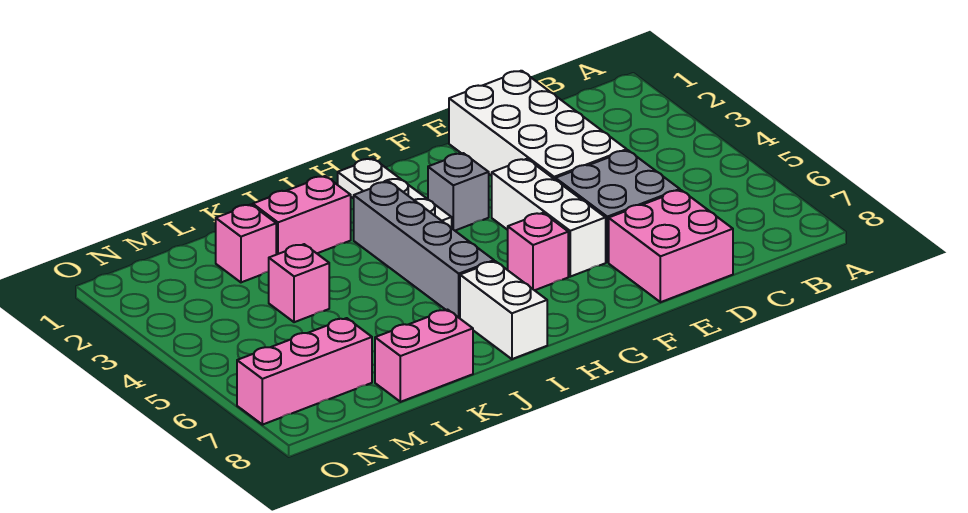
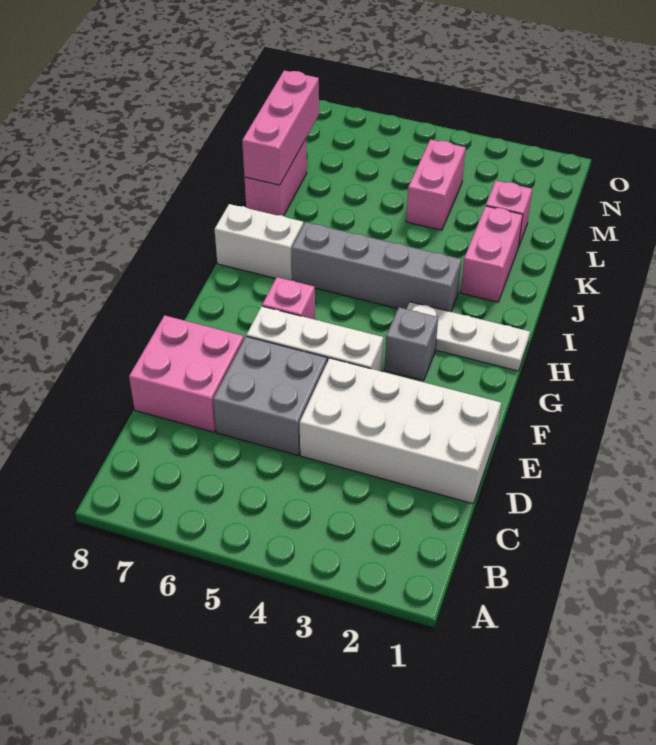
pink brick L4 level 1 -> pink brick L4:M4 level 1
pink brick M7:O7 level 1 -> pink brick K8:M8 level 2

